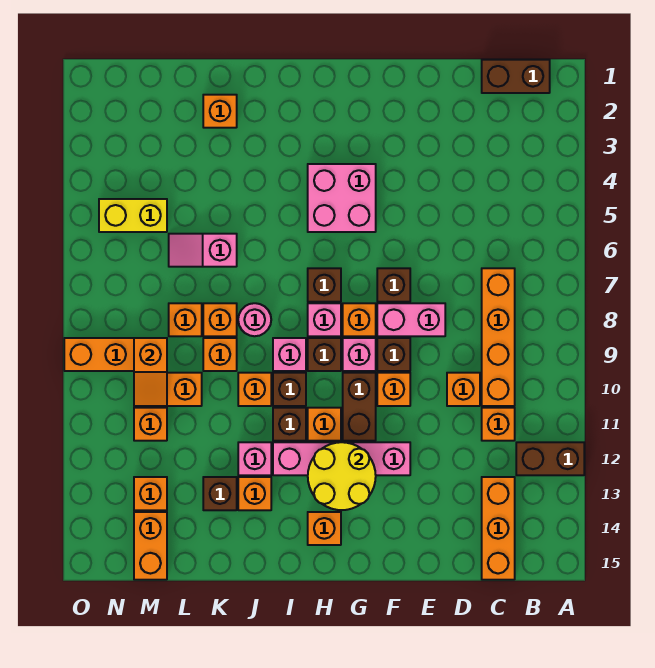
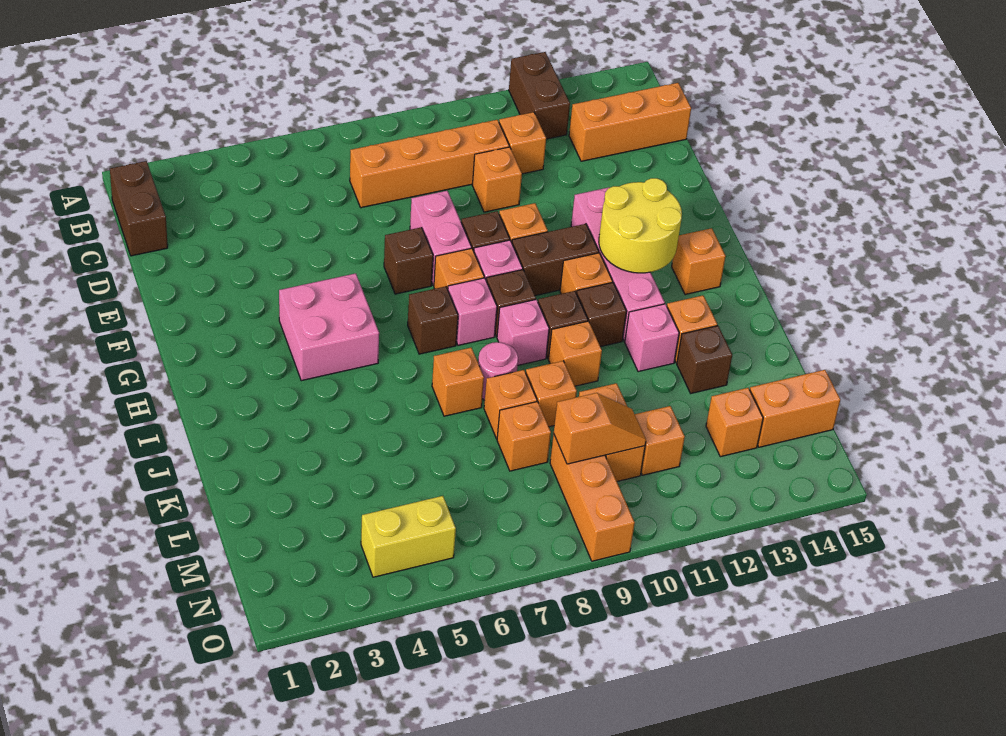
orange brick K2 level 1 -> orange brick J7 level 1
pink slope K6:L6 level 1 top K -> none
yellow brick M5:N5 level 1 -> yellow brick N4:N5 level 1

